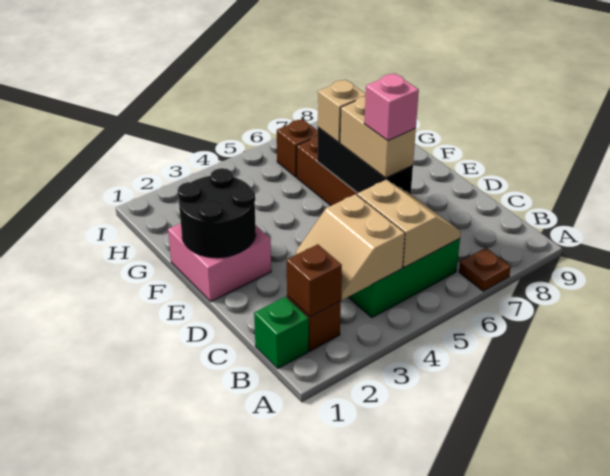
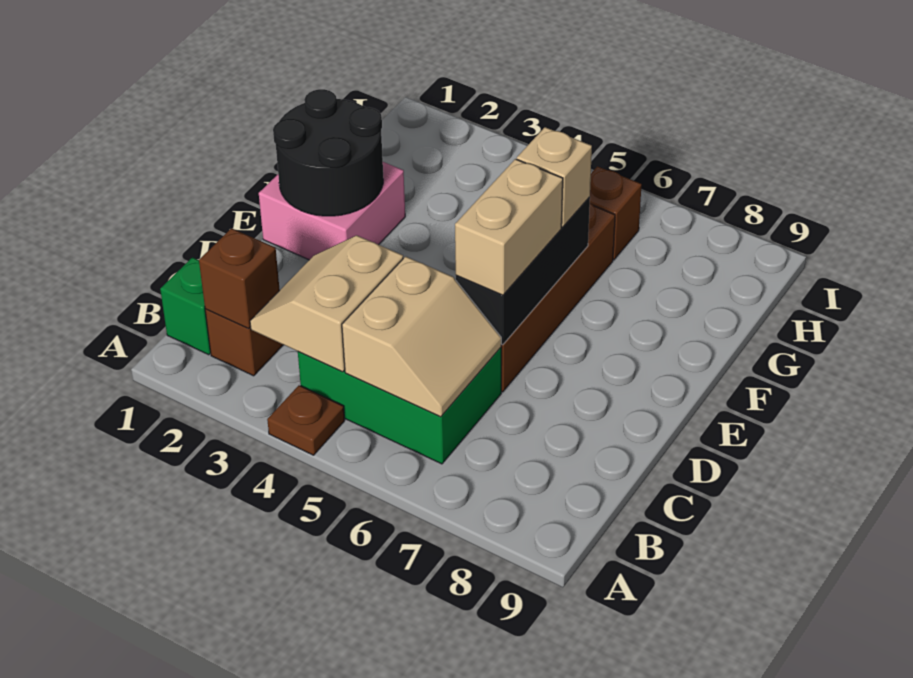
brown plate A7 level 1 -> brown plate A4 level 1
pink brick D6 level 4 -> none

